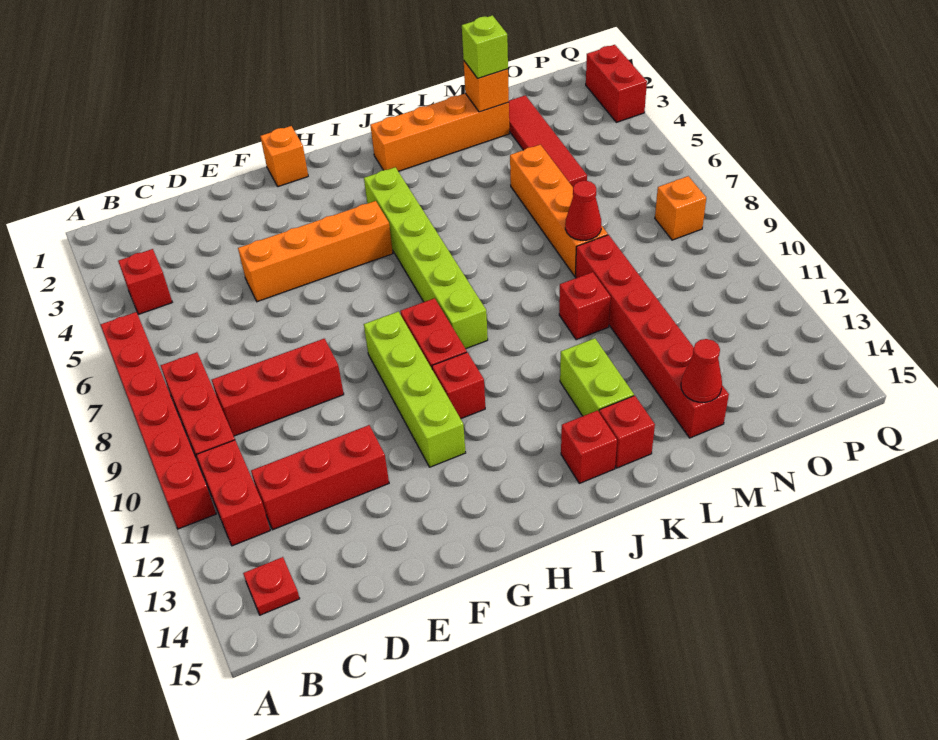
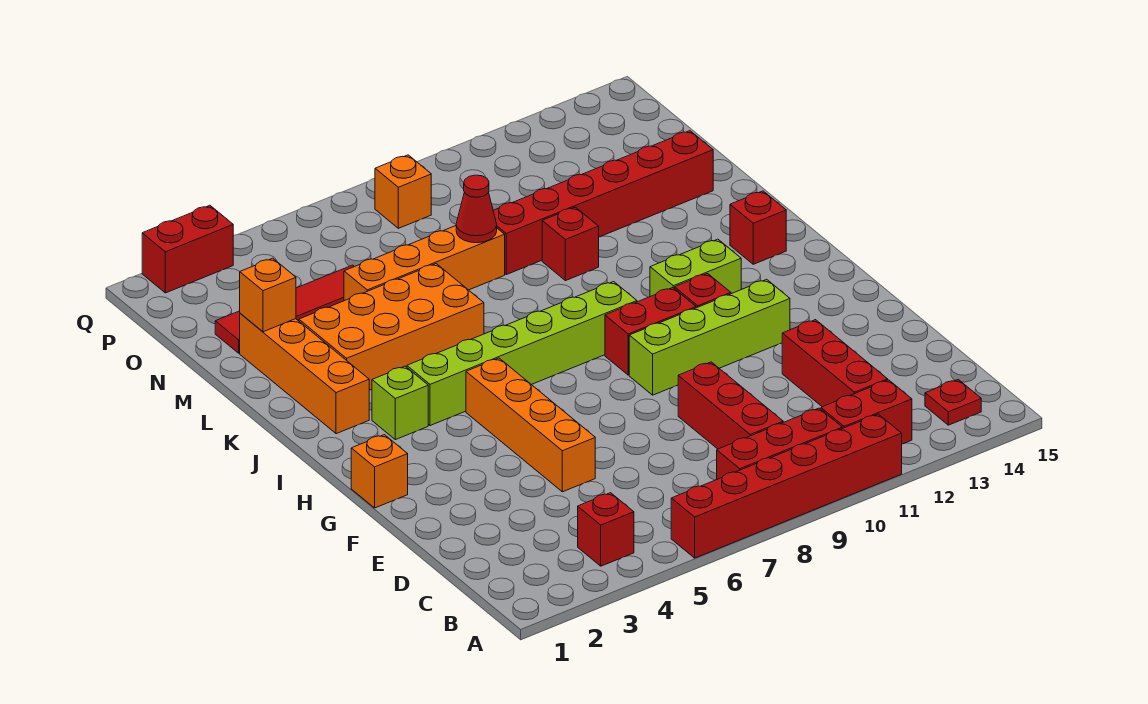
none -> orange brick K3:L6 level 1
lime brick K12:K13 level 1 -> lime brick I11:I12 level 1
red brick K14 level 1 -> none
lime brick M2 level 3 -> lime brick I3 level 1
red cone M14 level 2 -> none

